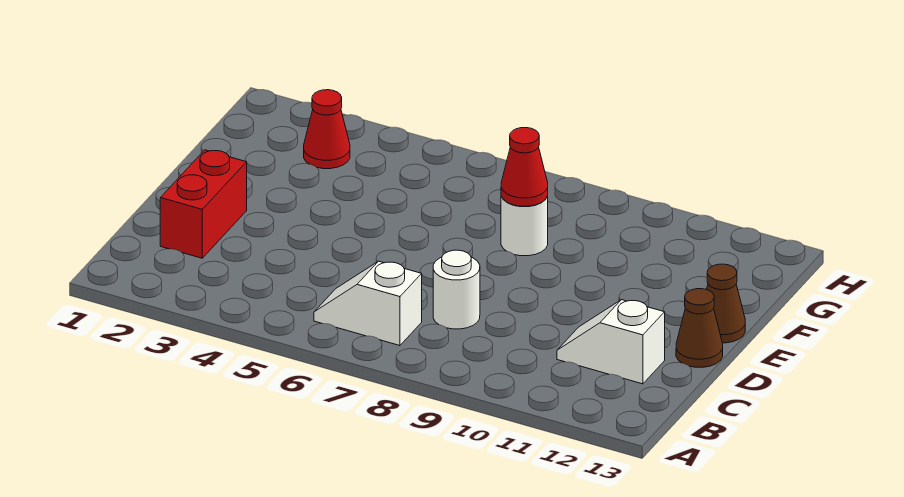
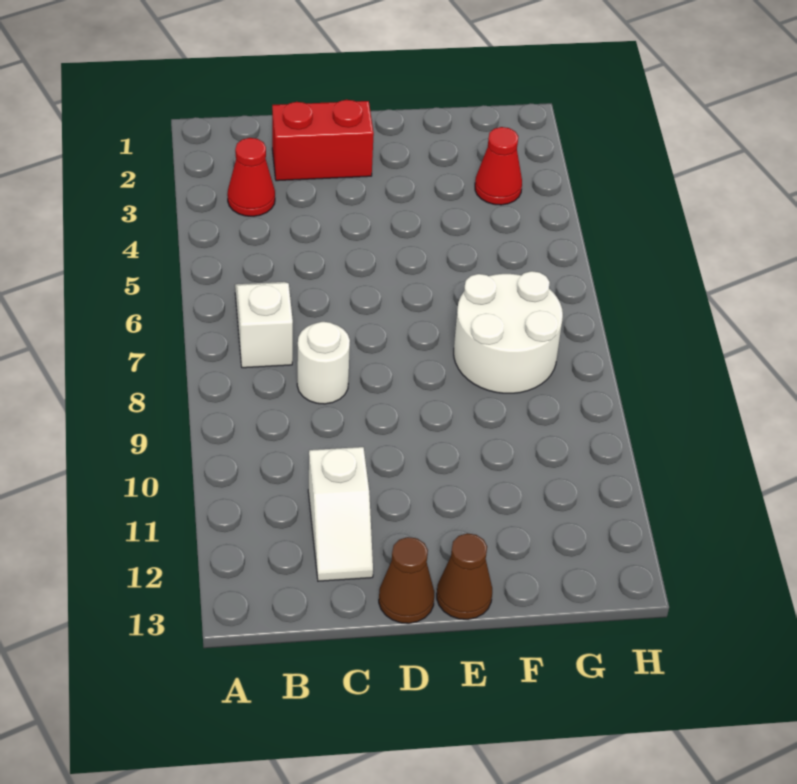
white slope C11:C12 level 1 top 12 -> white slope C11:C12 level 1 top 11
white round brick F8 level 1 -> white round brick F7:G8 level 1
red cone F8 level 2 -> red cone B3 level 1

